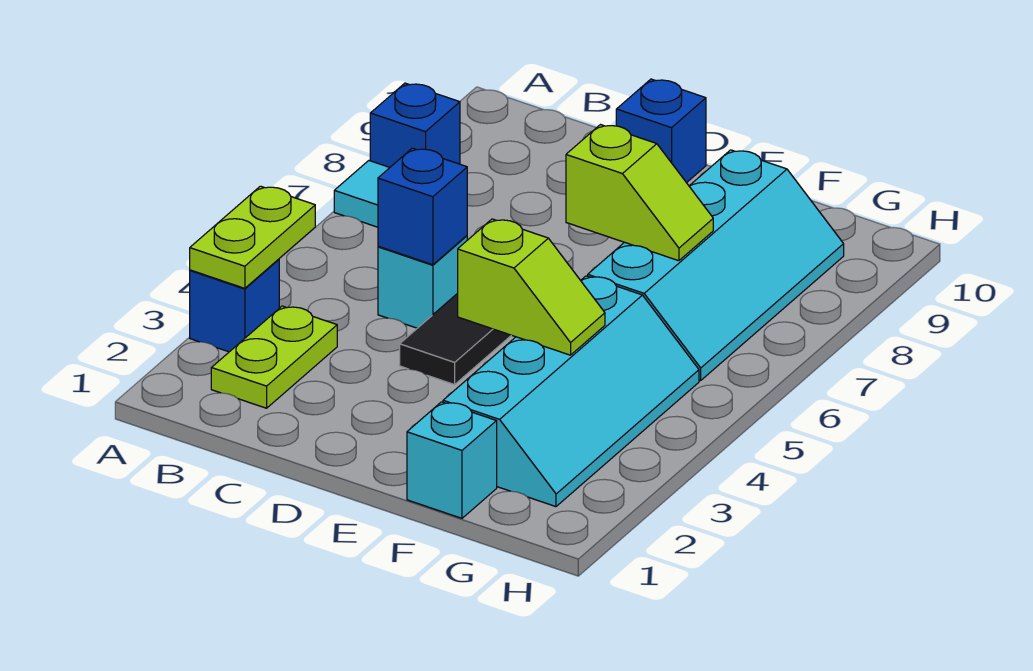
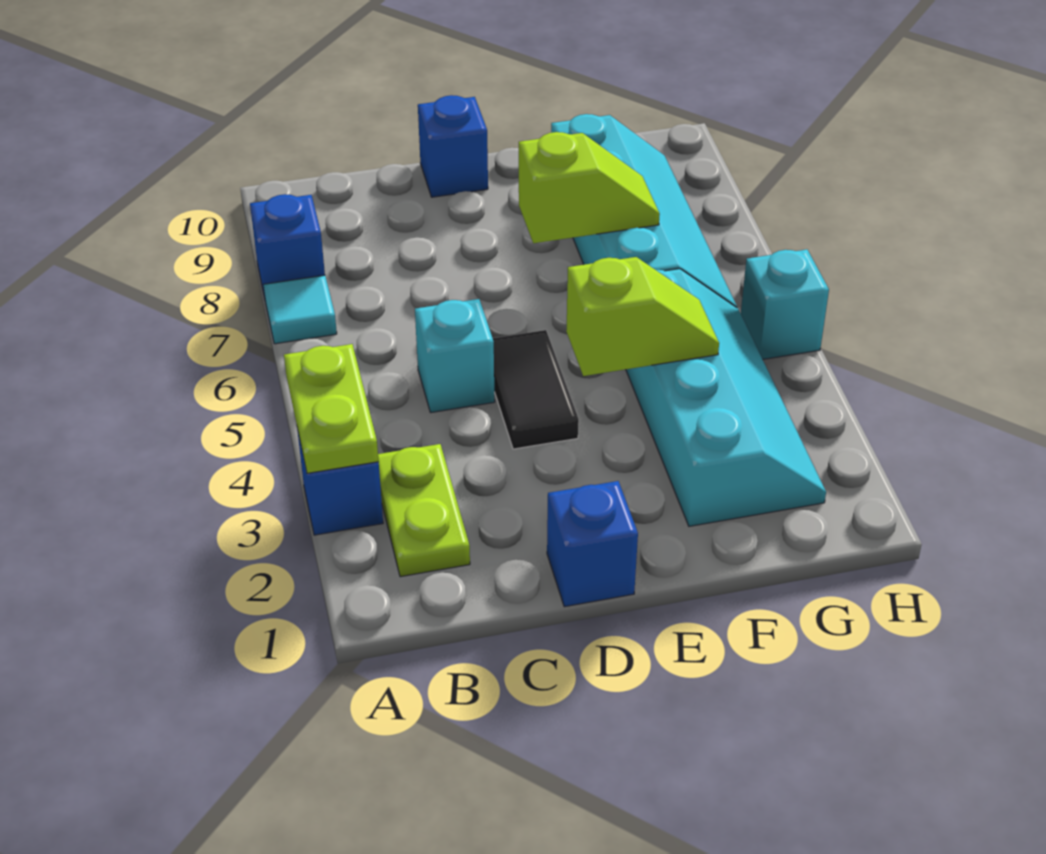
blue brick C5 level 2 -> blue brick D1 level 1
cyan brick F1 level 1 -> cyan brick H5 level 1

